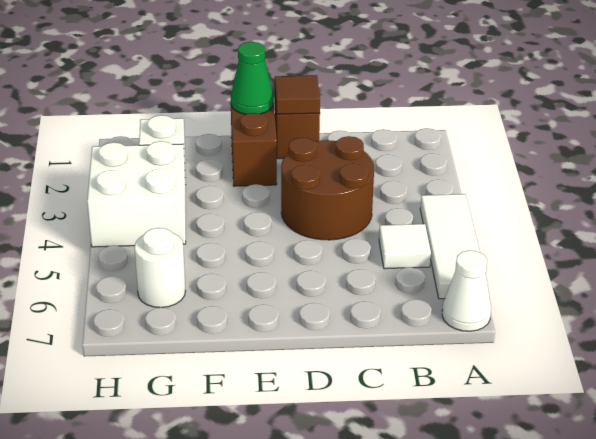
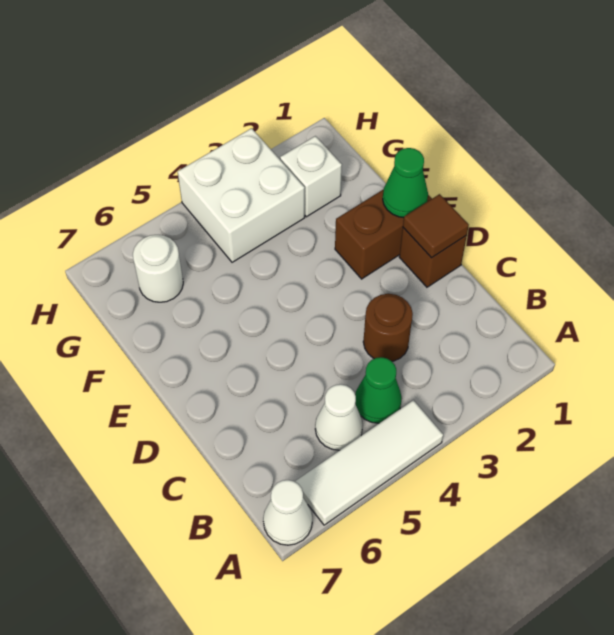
none -> green cone B4 level 1
white tile B5 level 1 -> white cone B5 level 1
brown round brick C3:D4 level 1 -> brown round brick C3 level 1

